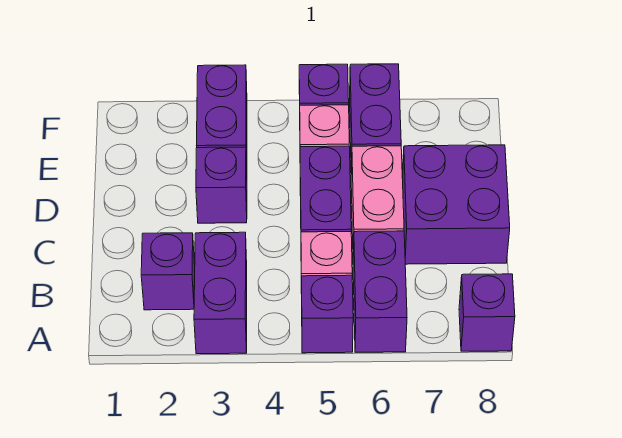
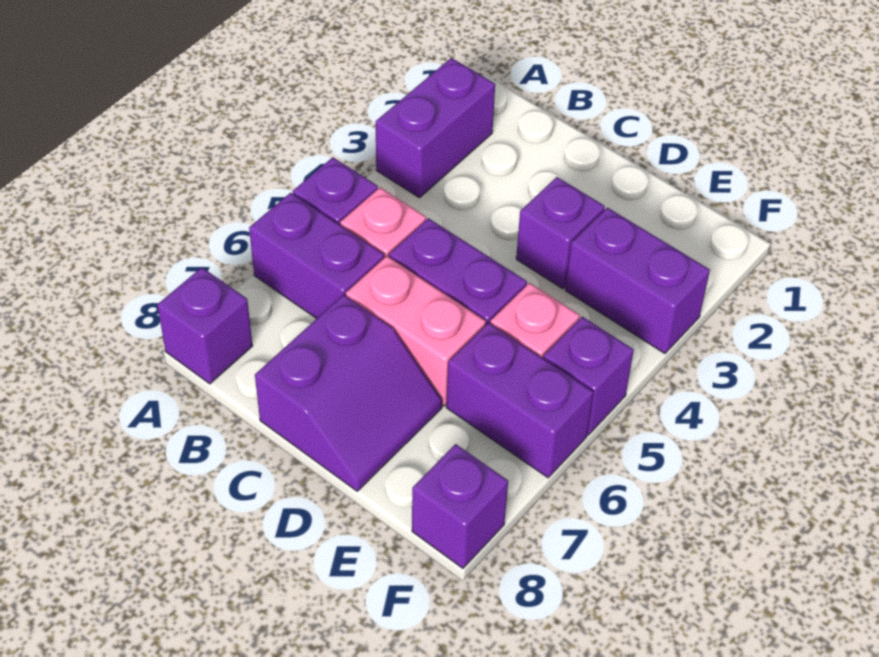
purple brick A3:B3 level 1 -> purple brick A2:A3 level 1
purple brick B2 level 1 -> purple brick F8 level 1
purple brick C7:D8 level 1 -> purple slope C7:D8 level 1 top C

